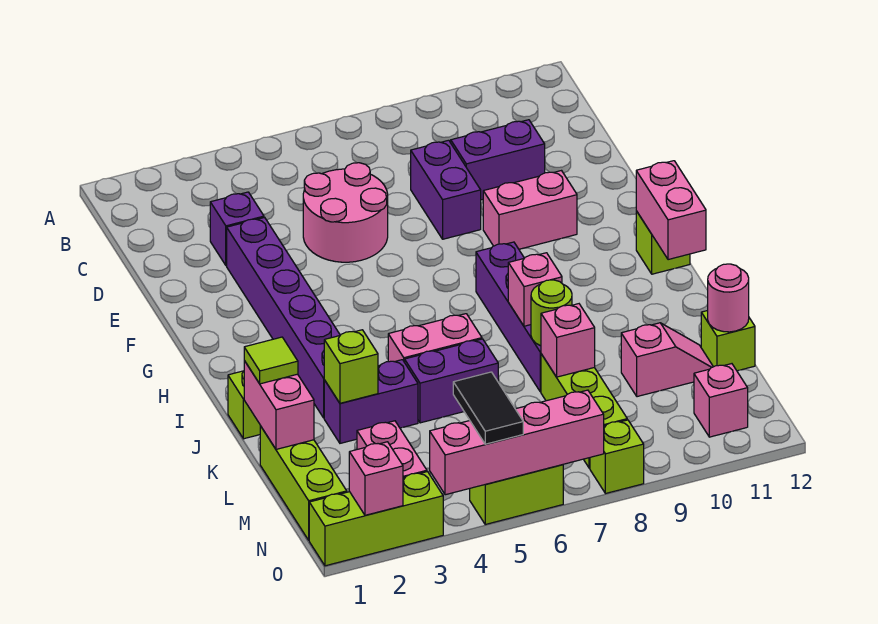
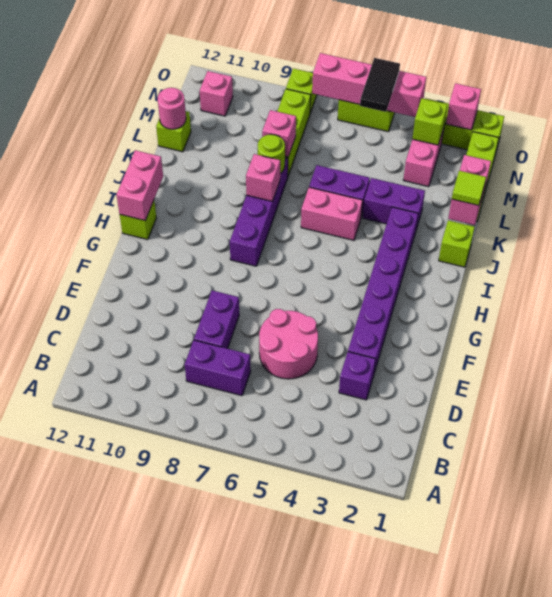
purple brick D9:D10 level 1 -> purple brick C7:C8 level 1
pink brick F9:F10 level 1 -> none
lime brick K3 level 2 -> lime brick N3 level 2
pink slope L10:L11 level 1 top 10 -> none

